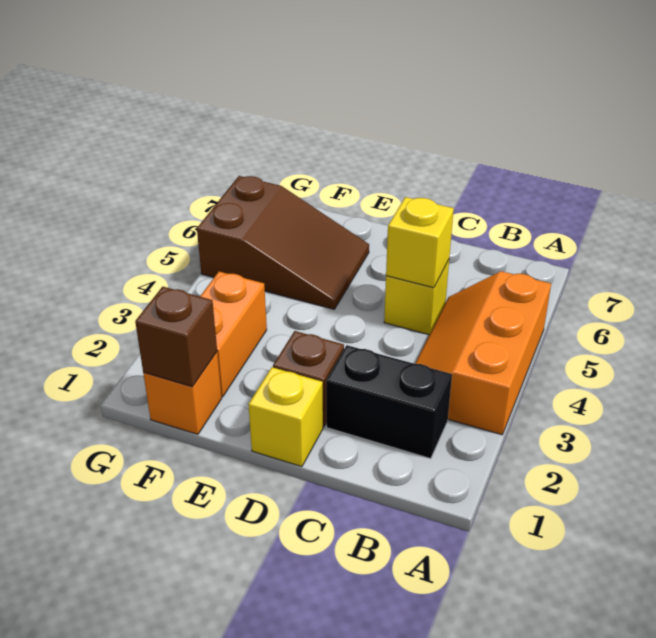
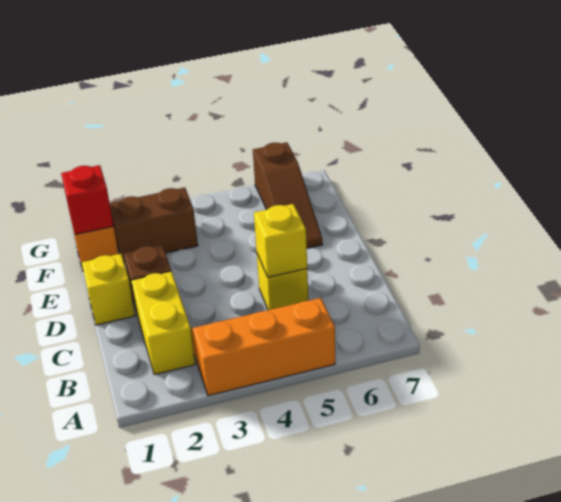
black brick B2:C2 level 1 -> yellow brick B2:C2 level 1
brown slope E5:G6 level 1 top G -> brown slope E6:G6 level 1 top G
brown brick F1 level 2 -> red brick F1 level 2
orange brick F2:F3 level 1 -> brown brick F2:F3 level 1

